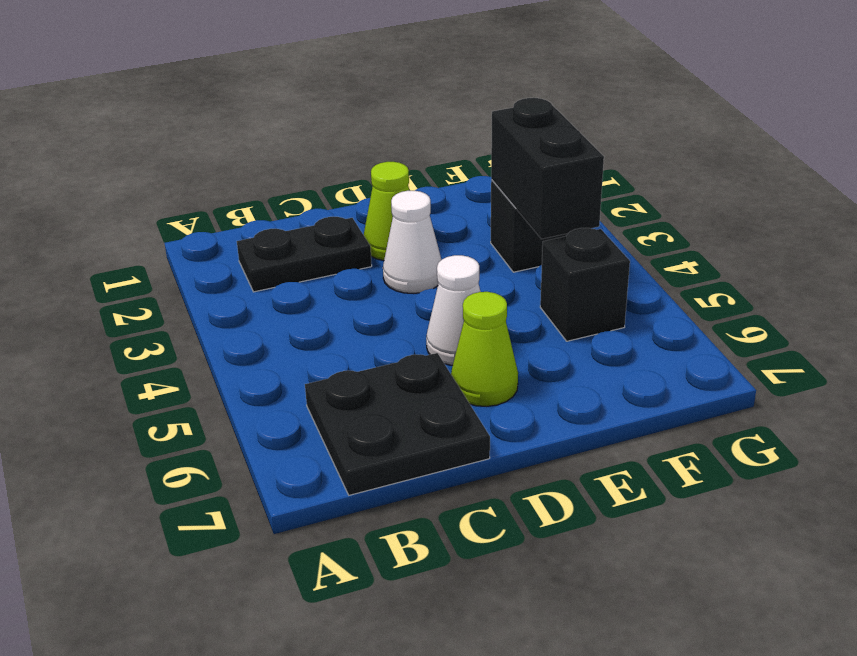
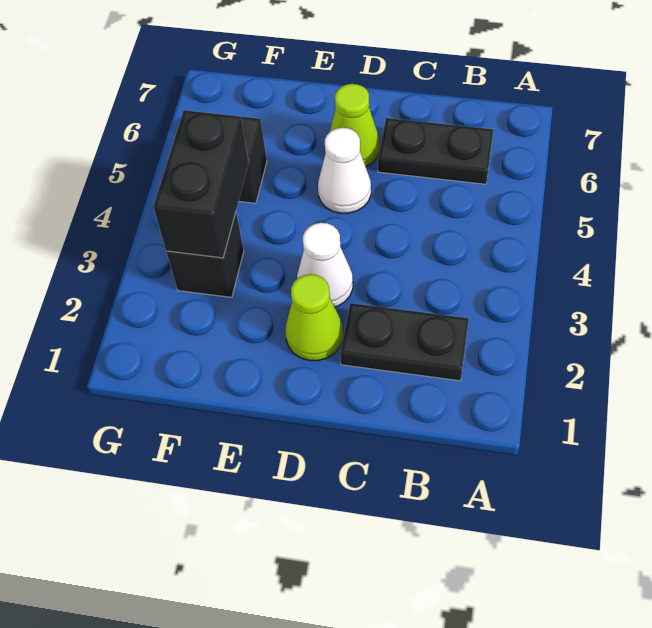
black plate B6:C7 level 1 -> black plate B6:C6 level 1

